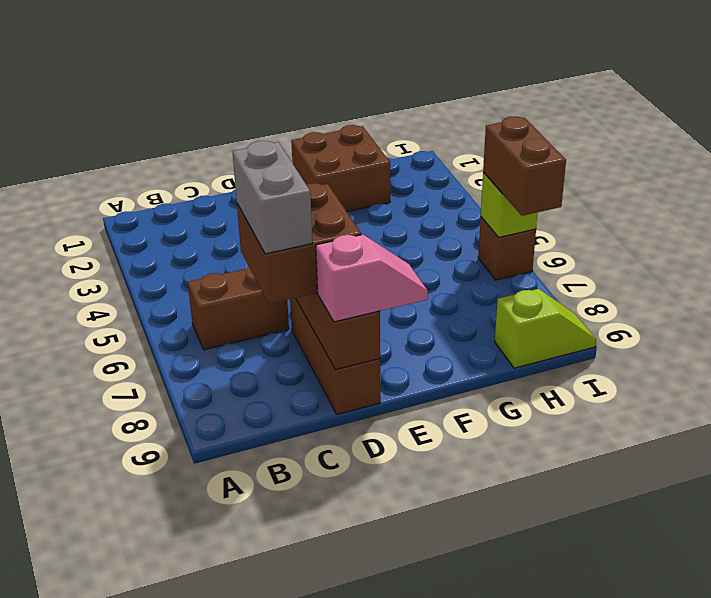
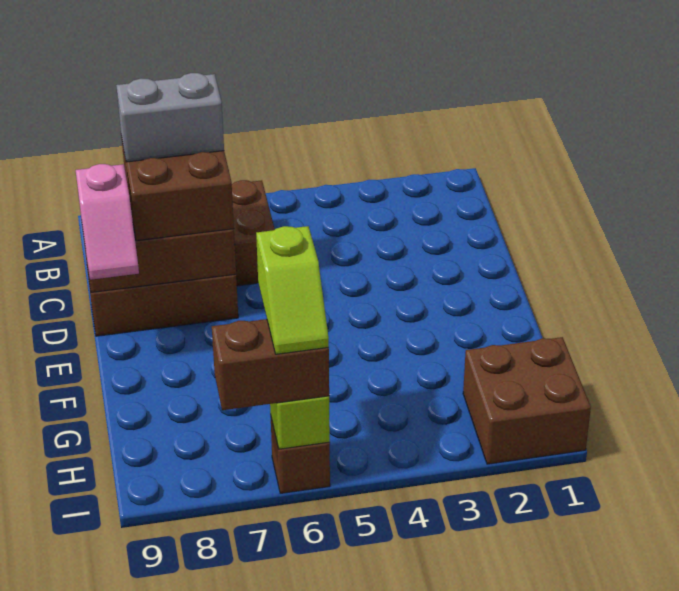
brown brick F1:G2 level 1 -> brown brick H1:I2 level 1
lime slope H9:I9 level 1 top H -> lime slope H6:I6 level 4 top H

